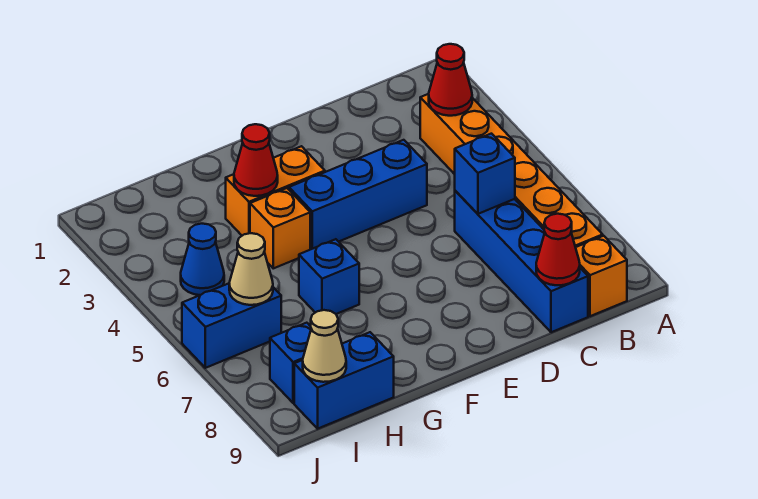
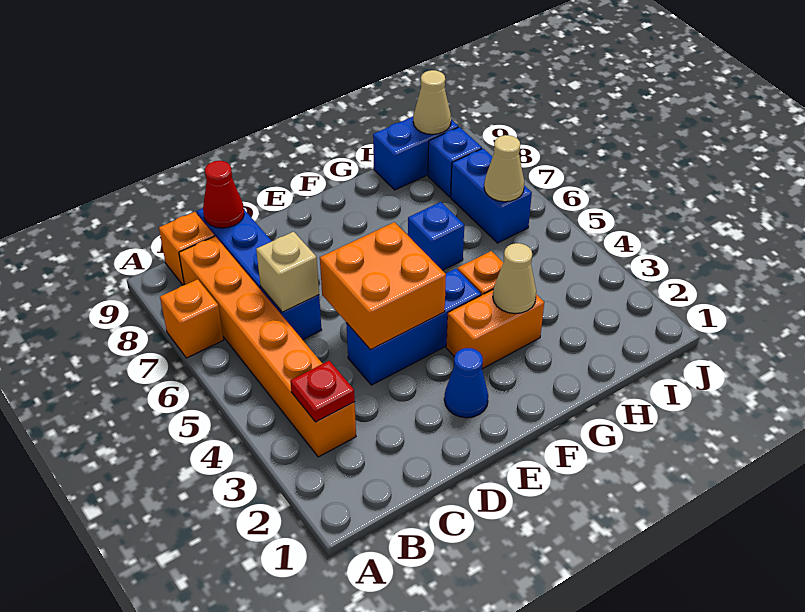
none -> orange brick A7 level 1
red cone B3 level 2 -> red plate B3 level 2
blue brick C6 level 2 -> tan brick C6 level 2
none -> orange brick D4:E5 level 2
red cone G3 level 2 -> tan cone G3 level 2
blue cone I4 level 1 -> blue cone E2 level 1
blue brick I6:J6 level 1 -> blue brick I6:I7 level 1

